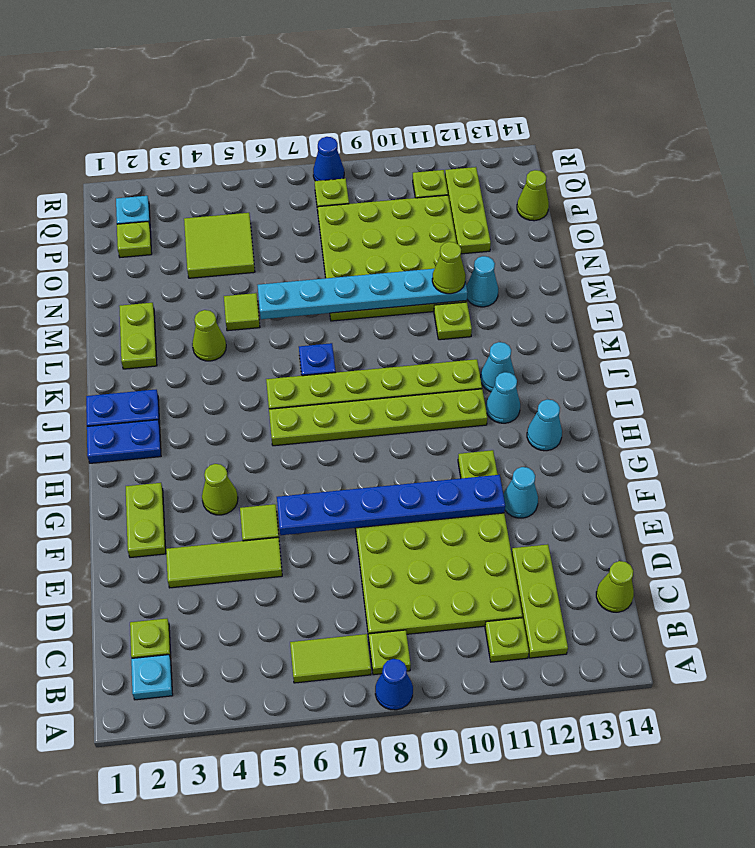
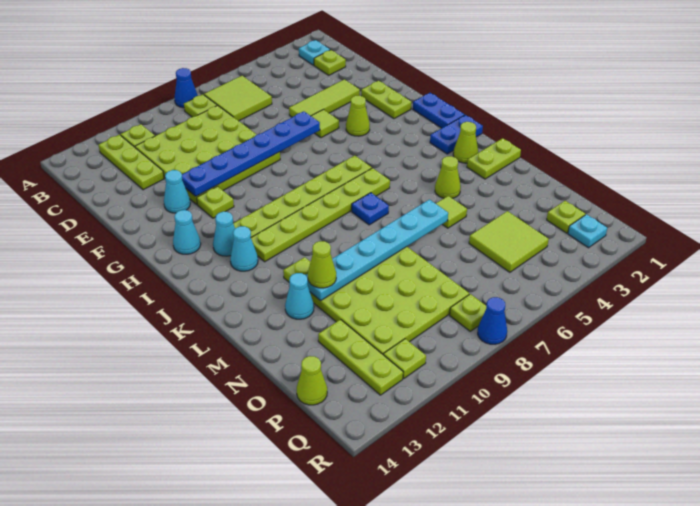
lime tile B6:B7 level 1 -> lime tile B6:C7 level 1
lime cone C14 level 1 -> lime cone K2 level 1
blue plate I1:I2 level 1 -> blue plate H1:I1 level 1
lime plate L2:M2 level 1 -> lime plate L1:L2 level 1

